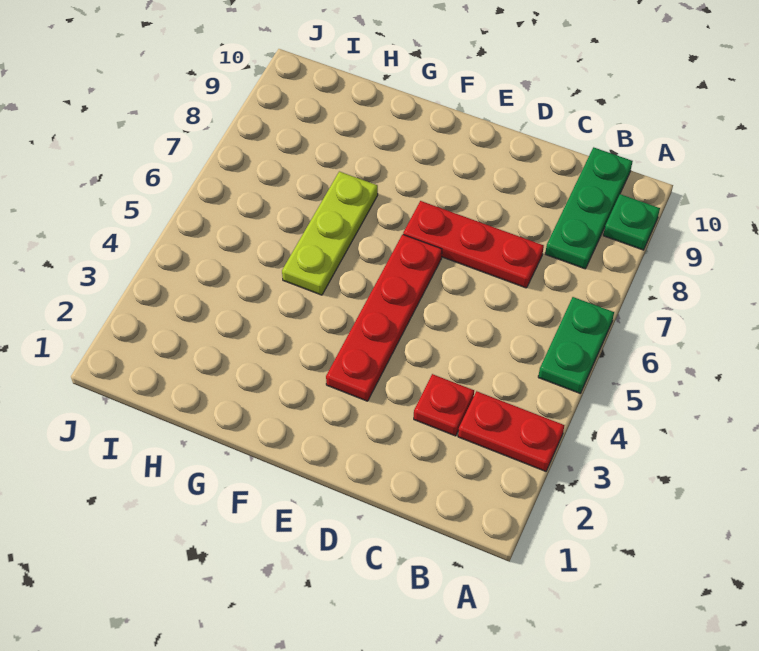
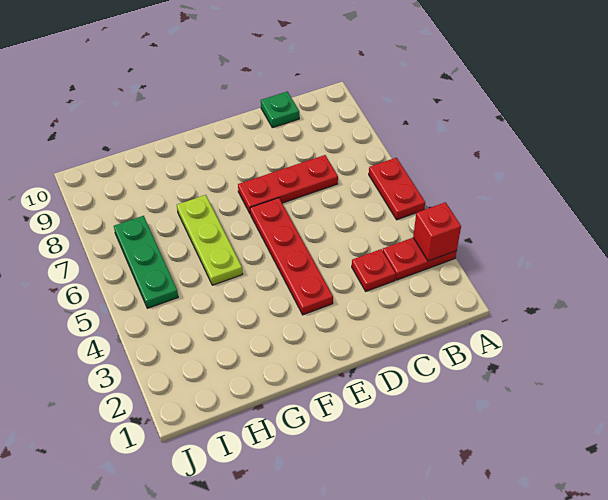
none -> red brick A3 level 2
green plate A5:A6 level 1 -> red plate A5:A6 level 1
green plate A9 level 1 -> green plate C10 level 1
green plate B8:B10 level 1 -> green plate I5:I7 level 1

